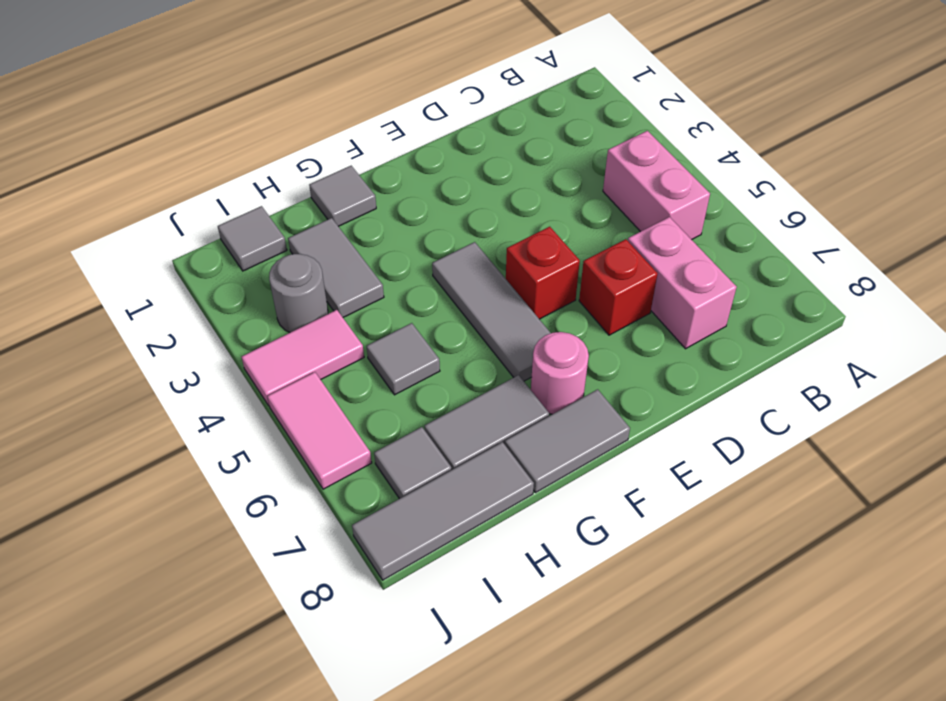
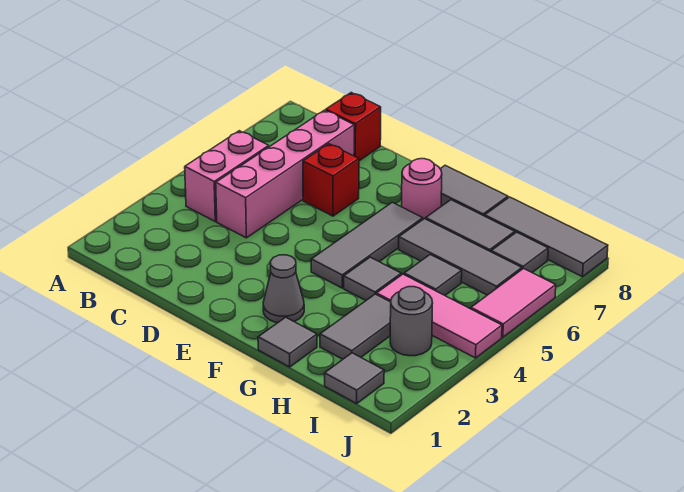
pink brick C6:C7 level 1 -> pink brick C4:C7 level 1
red brick E5 level 1 -> red brick C8 level 1
none -> grey cone F2 level 1
none -> grey tile G4 level 1
none -> grey tile G6:I6 level 1
pink tile I4:J4 level 1 -> pink tile H4:J4 level 1

